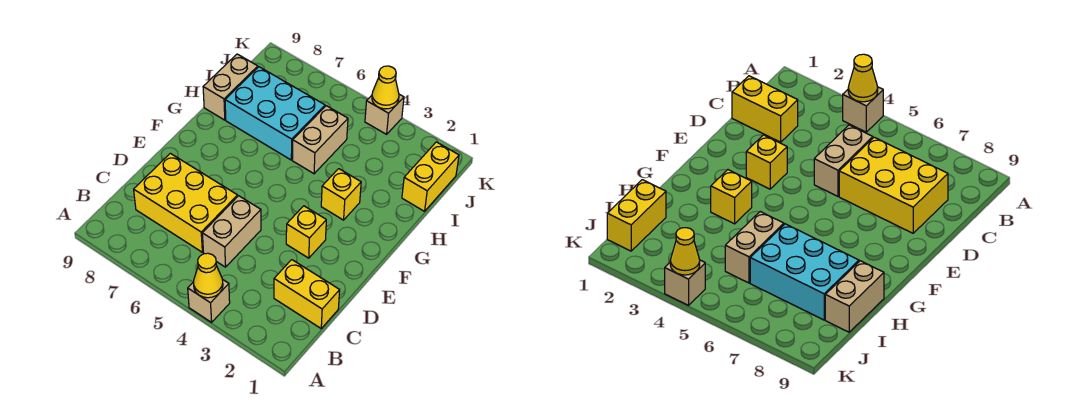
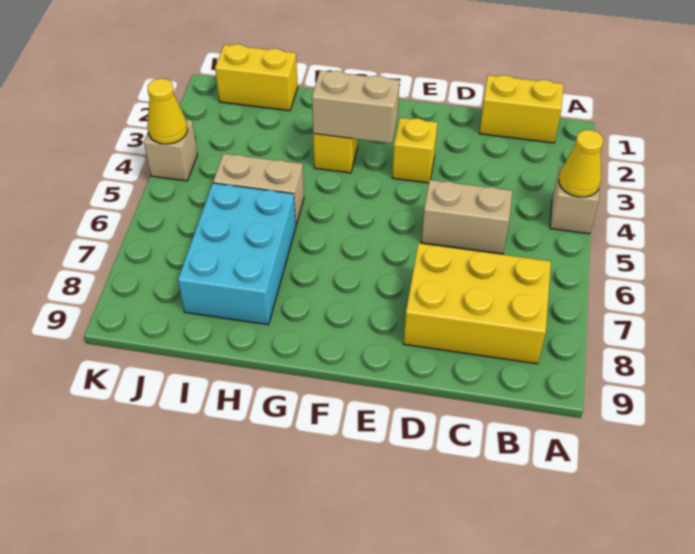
yellow brick C1:C2 level 1 -> yellow brick B1:C1 level 1
yellow brick C6:D8 level 1 -> yellow brick B7:D8 level 1
tan brick H9:I9 level 1 -> tan brick F3:G3 level 2

